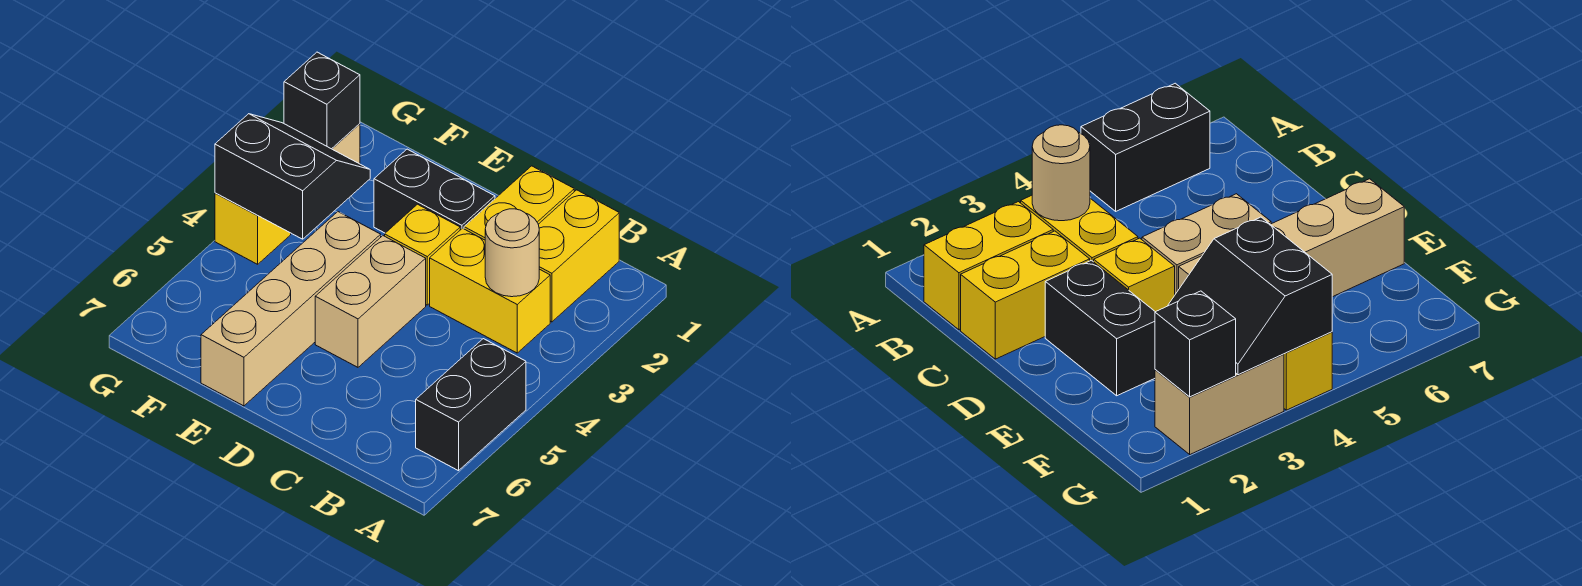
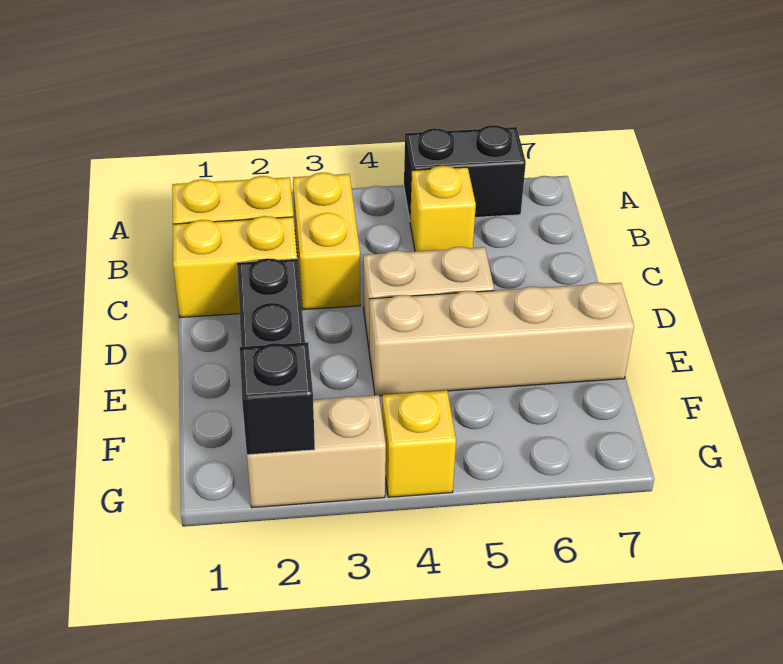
tan round brick B3 level 2 -> none
yellow brick D3 level 1 -> yellow brick B5 level 1
black slope F3:G4 level 2 top 4 -> none

